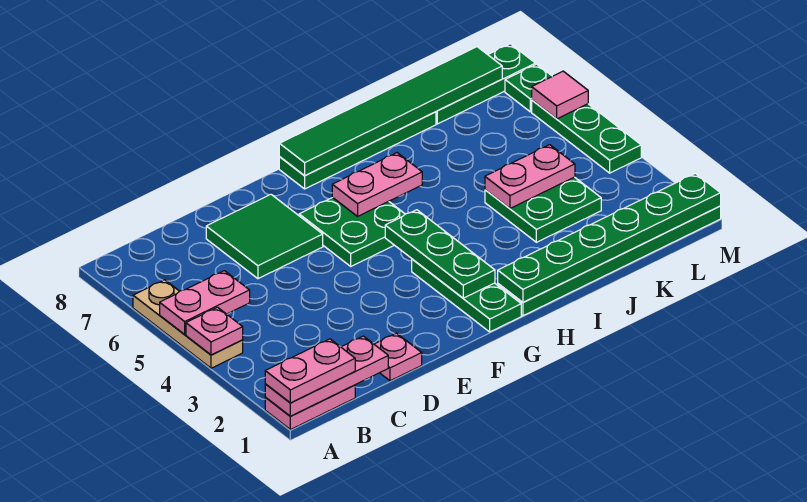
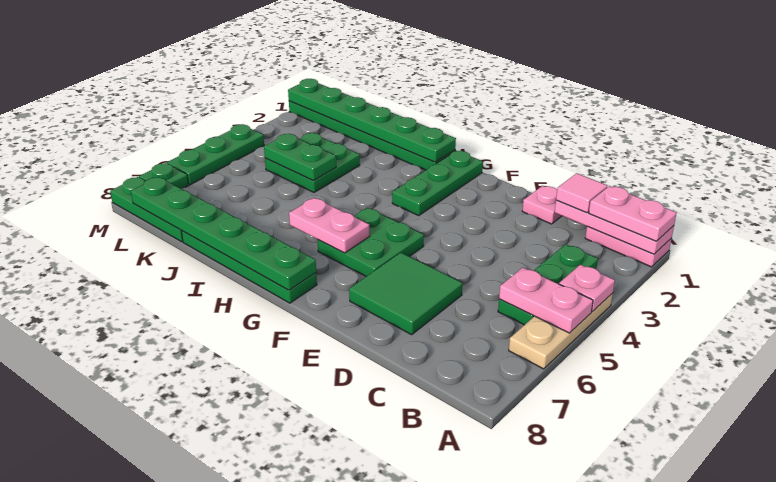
green plate G2:G4 level 2 -> green plate B3:B5 level 1
green tile G8:L8 level 2 -> green plate G8:L8 level 2
pink plate J4:K4 level 2 -> green plate J4:K4 level 2
pink tile M6 level 2 -> pink tile C1 level 3

